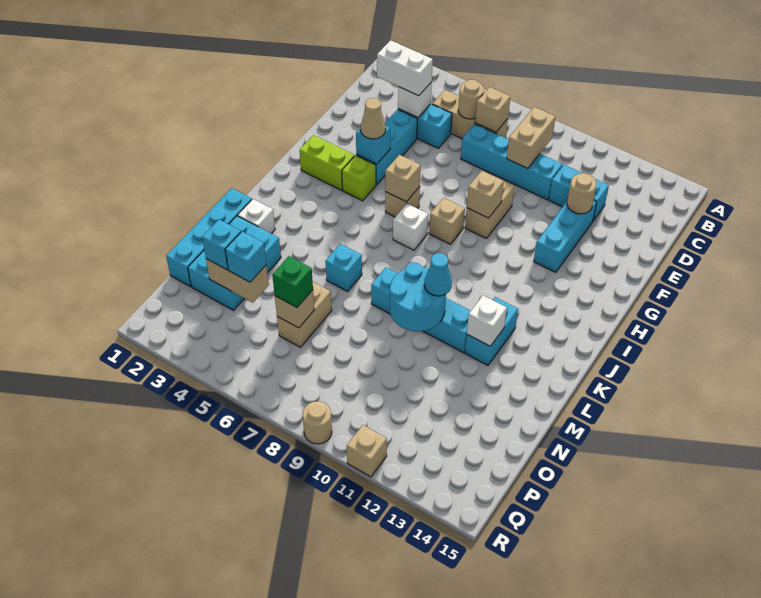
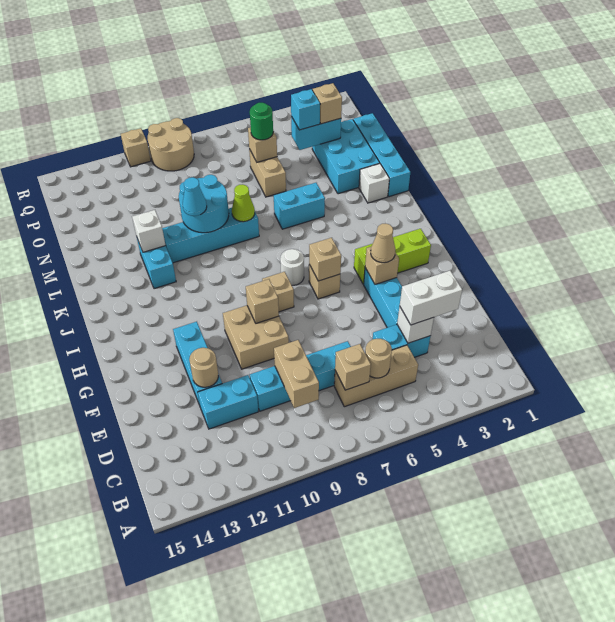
tan brick F9:G9 level 1 -> tan brick F9:G10 level 1
cyan brick G4 level 2 -> tan brick G4 level 2
white brick I7 level 1 -> white round brick I7 level 1
cyan brick L6 level 1 -> cyan brick L5:L6 level 1
none -> lime cone L8 level 2
tan brick O3:O4 level 2 -> cyan brick O3:O4 level 2
cyan brick O3 level 3 -> tan brick O3 level 3
green brick O6 level 3 -> green round brick O6 level 3
tan round brick R9 level 1 -> tan round brick Q9:R10 level 1

